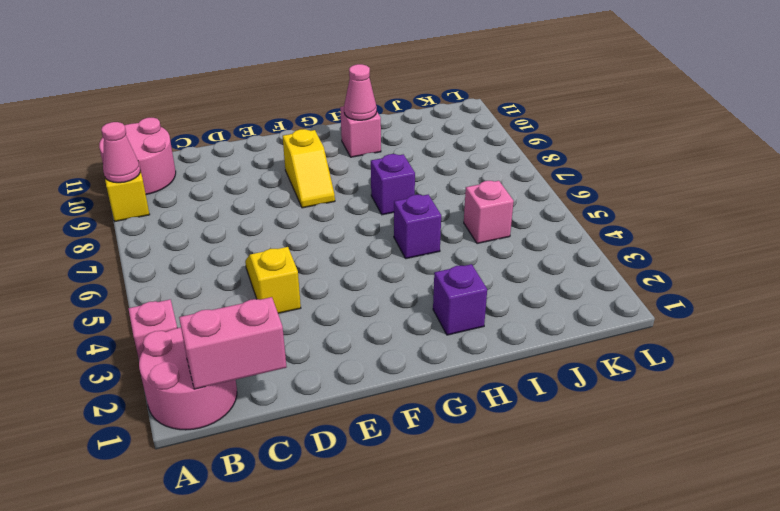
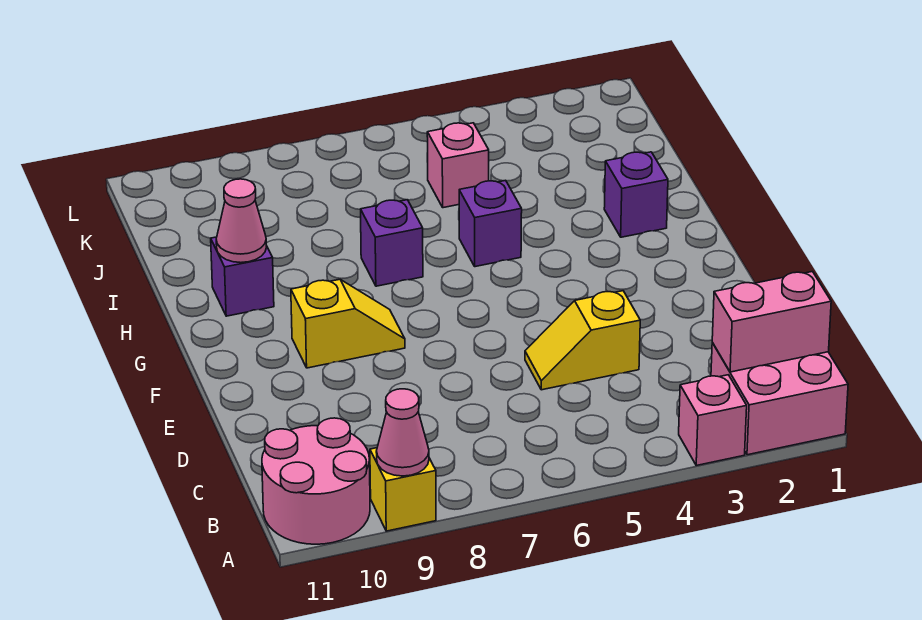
pink round brick A1:B2 level 1 -> pink brick A1:B2 level 1
pink brick B1:C1 level 2 -> pink brick B1:B2 level 2
pink brick H10 level 1 -> purple brick H10 level 1

